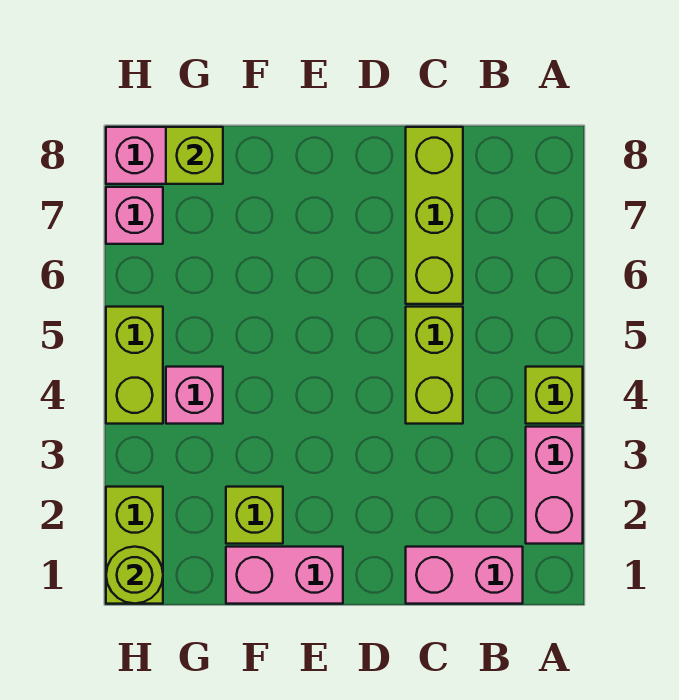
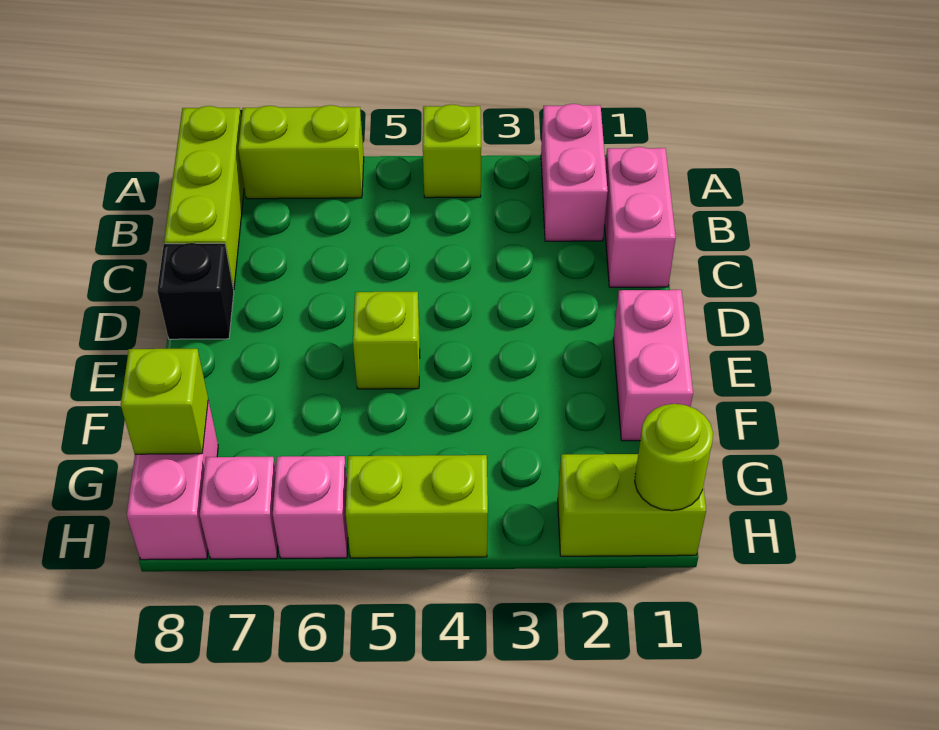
pink brick A2:A3 level 1 -> pink brick A2:B2 level 1
lime brick C4:C5 level 1 -> lime brick A6:A7 level 1
lime brick C6:C8 level 1 -> lime brick A8:C8 level 1
none -> black brick D8 level 1
lime brick F2 level 1 -> lime brick E5 level 1
pink brick G4 level 1 -> pink brick H6 level 1

